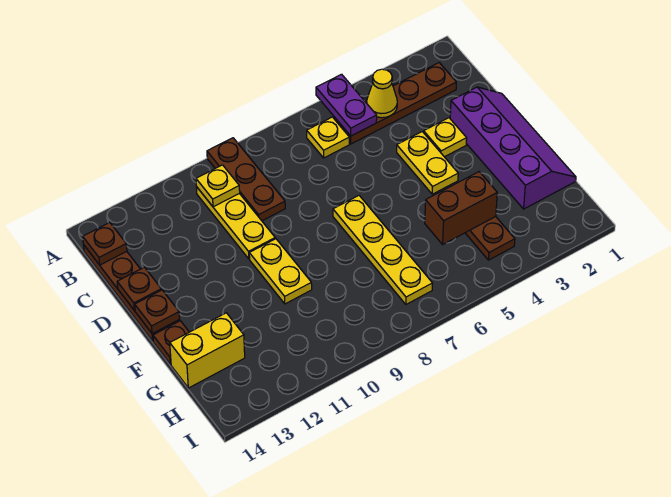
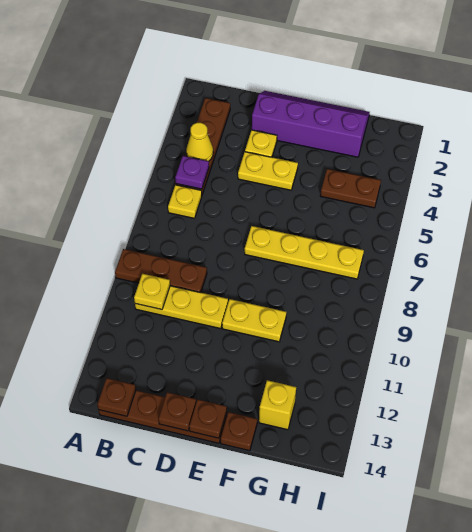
purple plate A5:B5 level 2 -> purple plate B5 level 2
brown brick G4:G5 level 2 -> none
yellow brick G13:G14 level 1 -> yellow brick G13 level 1

